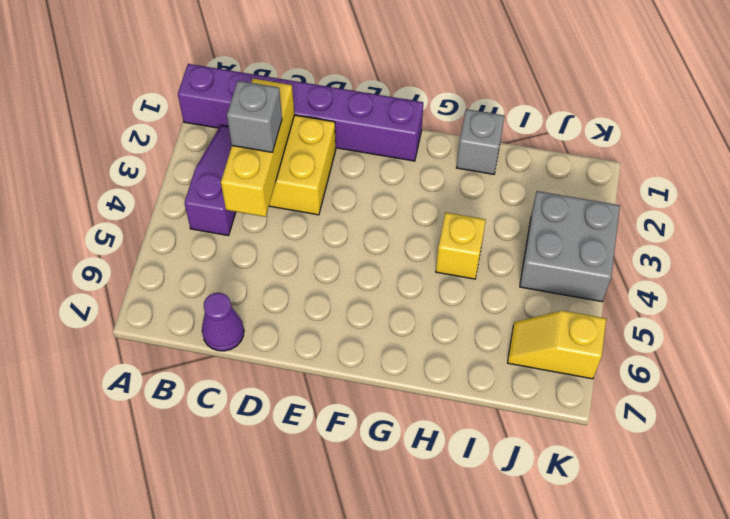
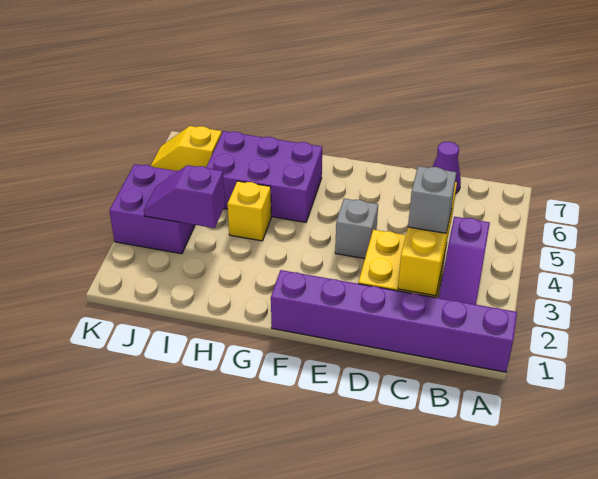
none -> purple brick G5:I6 level 1
grey brick H1 level 1 -> grey brick E4 level 1
none -> purple slope I3:J3 level 2 top I
grey brick J3:K4 level 1 -> purple brick J3:K4 level 1
yellow slope J6:K6 level 1 top K -> yellow slope J6:K6 level 1 top J

